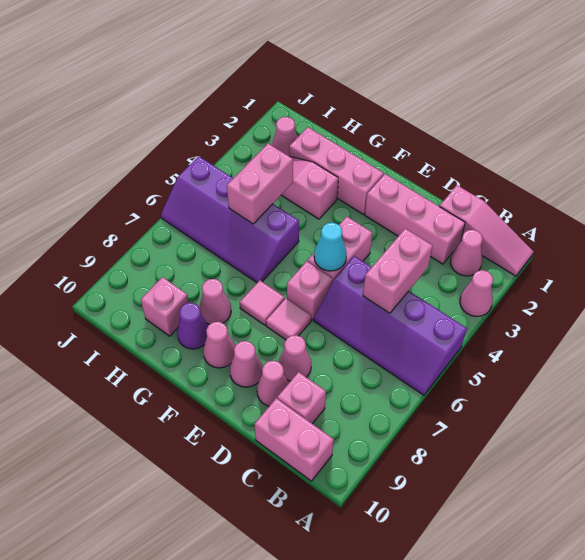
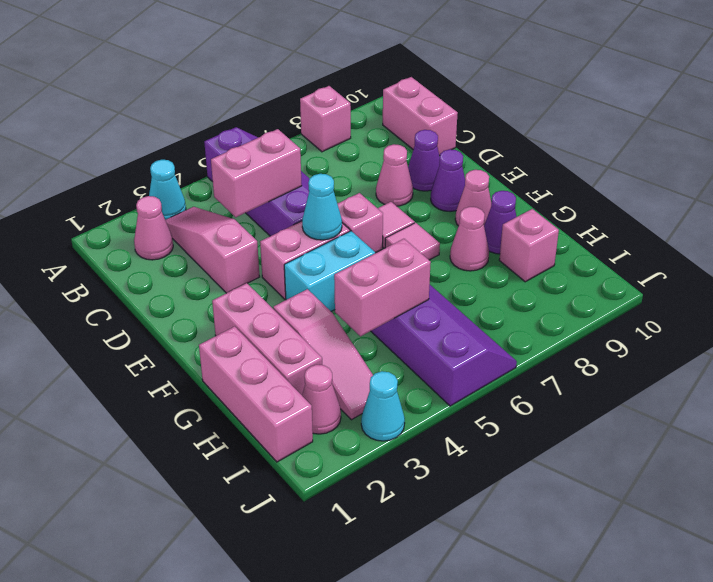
pink slope A1:C1 level 1 top C -> pink slope B3:D3 level 1 top D
pink cone A3 level 1 -> cyan cone A3 level 1
pink brick C2:E2 level 1 -> pink brick G1:I1 level 1
pink brick C9 level 1 -> pink brick A8 level 1
pink cone D9 level 1 -> purple cone D9 level 1
pink cone E9 level 1 -> purple cone E9 level 1
none -> cyan brick F4:F5 level 1
none -> cyan cone J3 level 1

